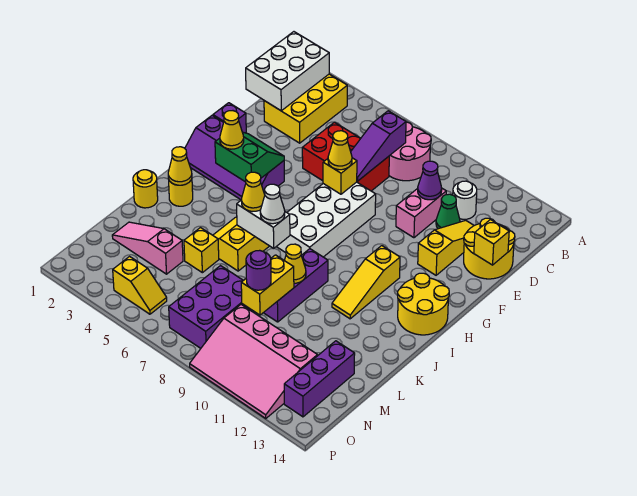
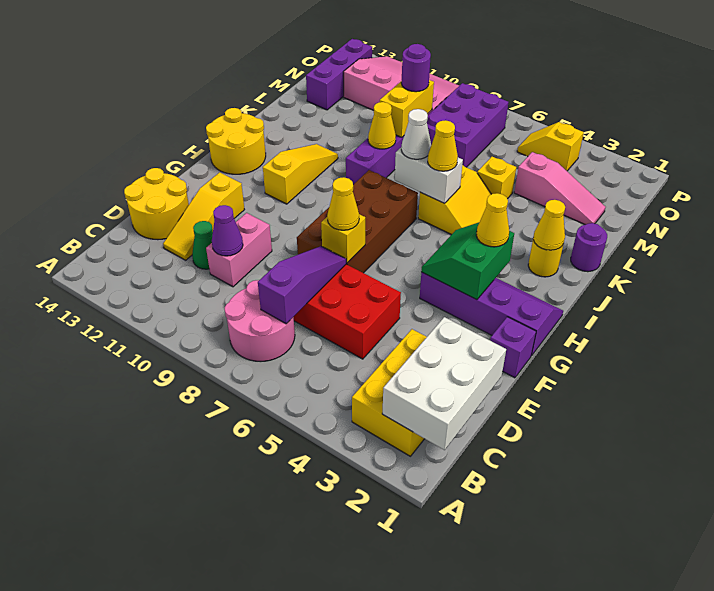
white round brick C11 level 1 -> none
yellow brick E14 level 2 -> none
white brick F7:I8 level 1 -> brown brick F7:I8 level 1
green slope G3:H4 level 2 top H -> green slope G3:H4 level 2 top 3
yellow round brick K1 level 1 -> purple round brick K1 level 1

